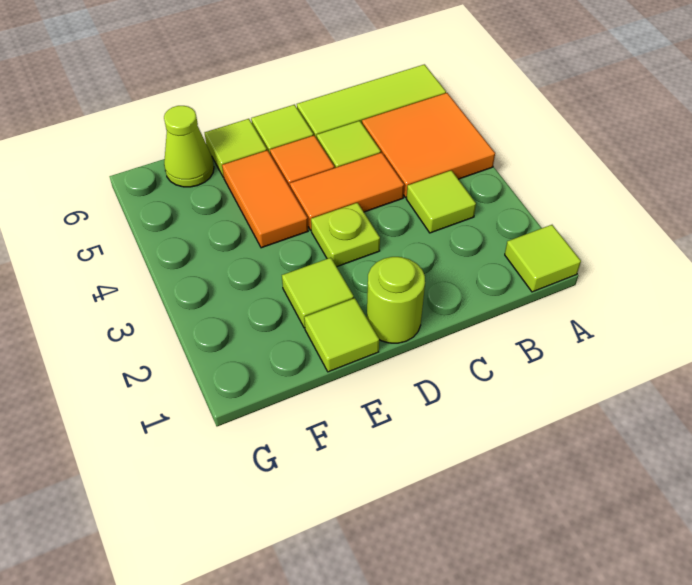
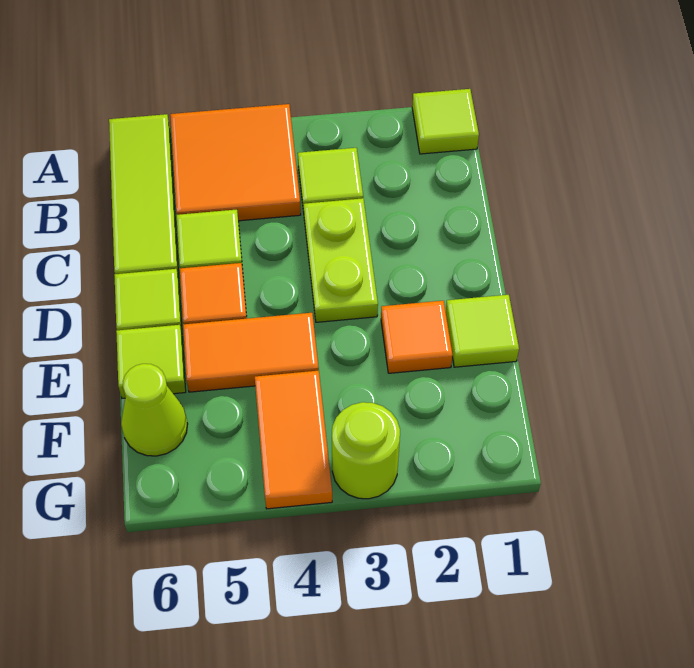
orange tile C4:D4 level 1 -> orange tile F4:G4 level 1
lime round brick D1 level 1 -> lime round brick G3 level 1
lime plate D3 level 1 -> lime plate C3:D3 level 1
lime tile E2 level 1 -> orange tile E2 level 1

